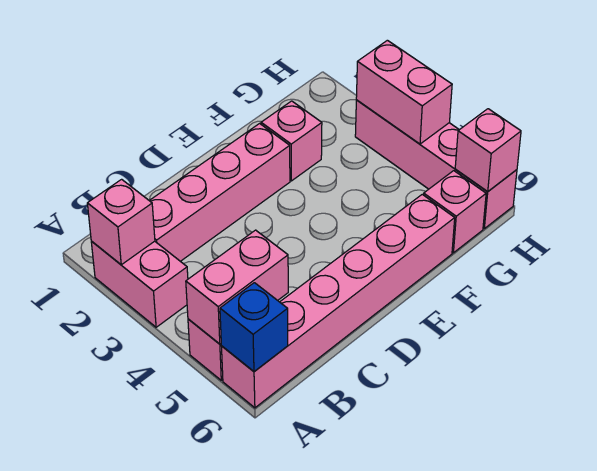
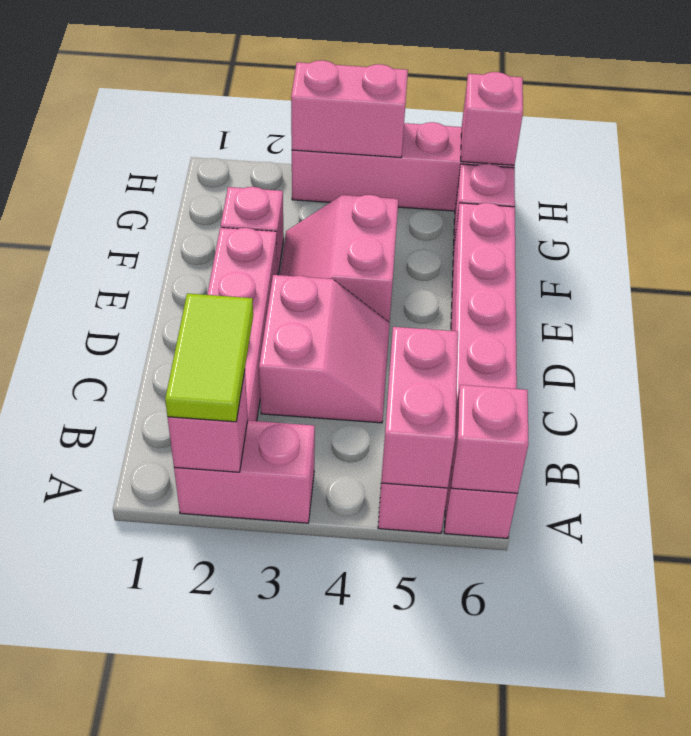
none -> lime tile A2:B2 level 3
blue brick A6 level 2 -> pink brick A6 level 2
none -> pink slope C3:D4 level 1 top 3
none -> pink slope E3:F4 level 1 top 4

